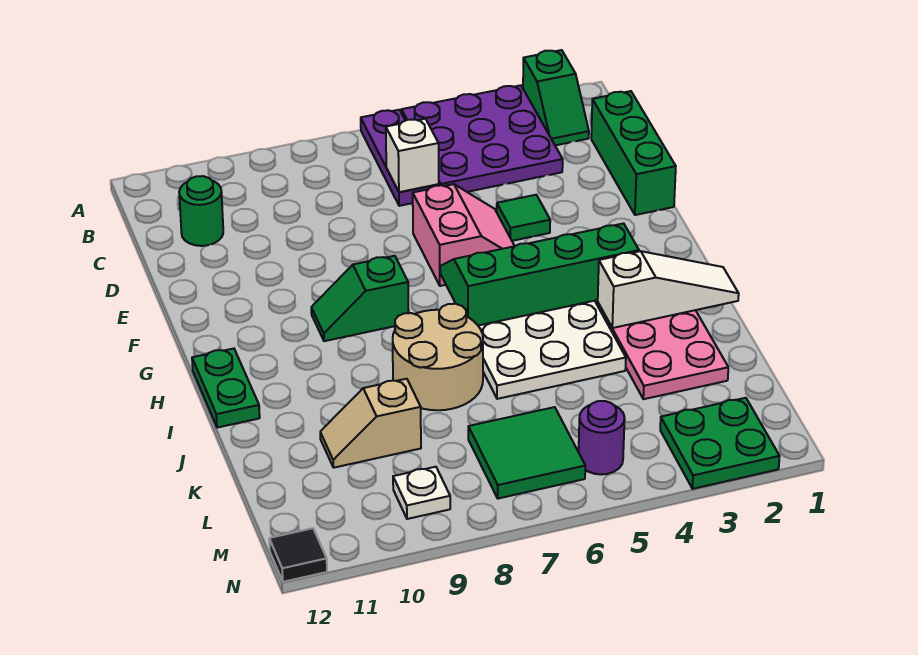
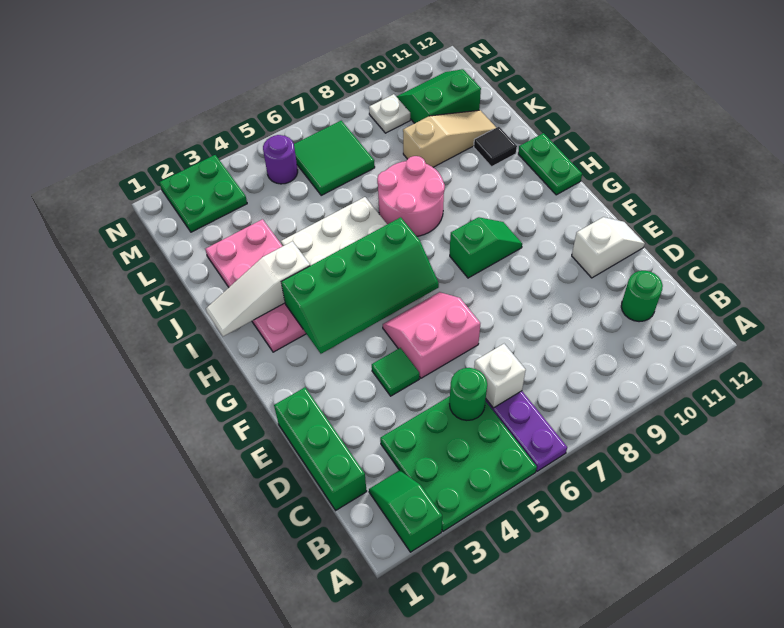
purple plate A3:C5 level 1 -> green plate A3:C5 level 1
none -> green round brick C5 level 2
pink slope E5:F6 level 1 top 6 -> pink slope E5:F6 level 1 top E
none -> white slope E11:E12 level 1 top 11
tan round brick I7:J8 level 1 -> pink round brick I7:J8 level 1
tan slope K9:K10 level 1 top 9 -> tan slope K9:K11 level 1 top 9
none -> green slope L10:M11 level 1 top L
black tile N12 level 1 -> black tile J11 level 1

